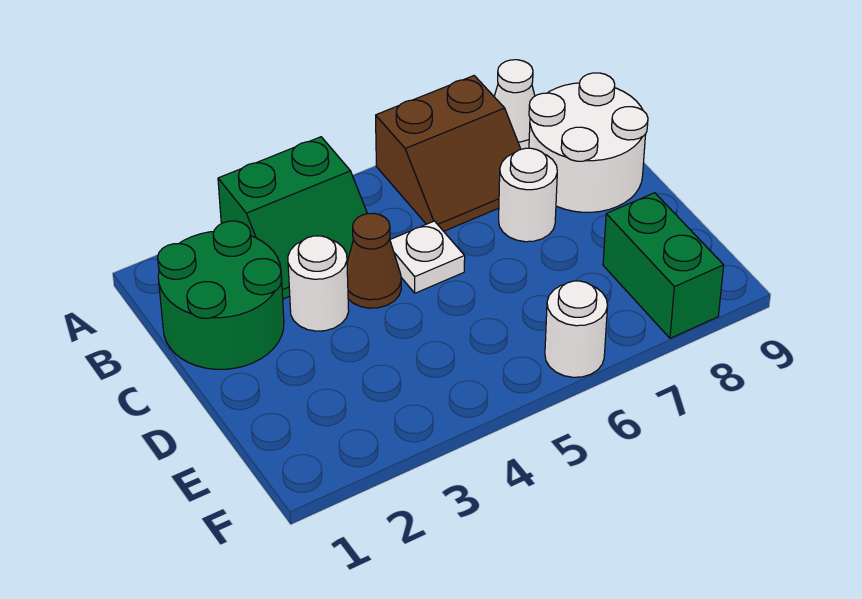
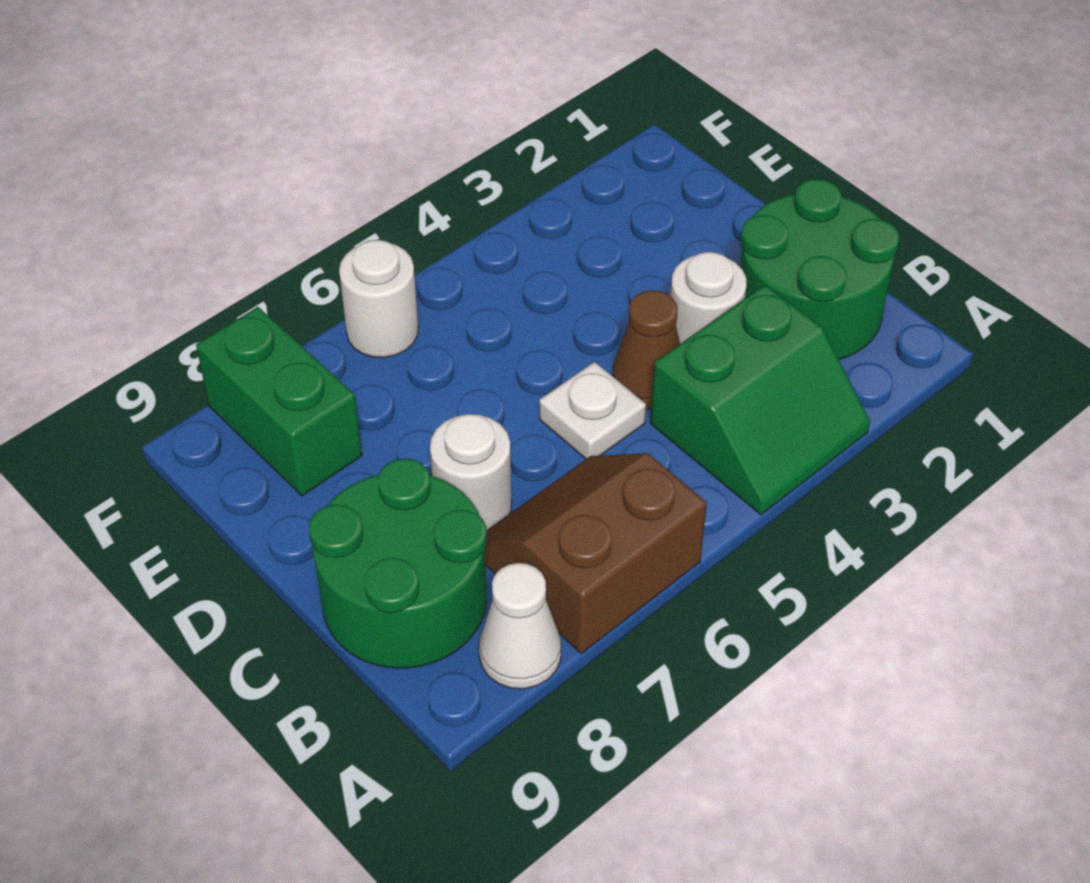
green slope A3:B4 level 1 top A -> green slope A3:B4 level 1 top B
white round brick B8:C9 level 1 -> green round brick B8:C9 level 1

